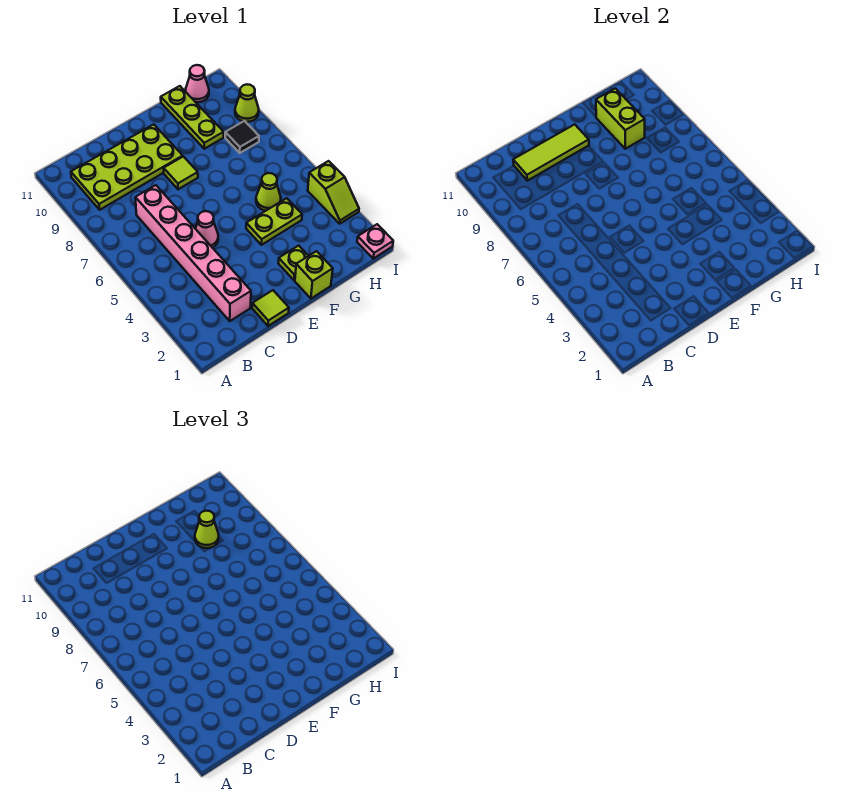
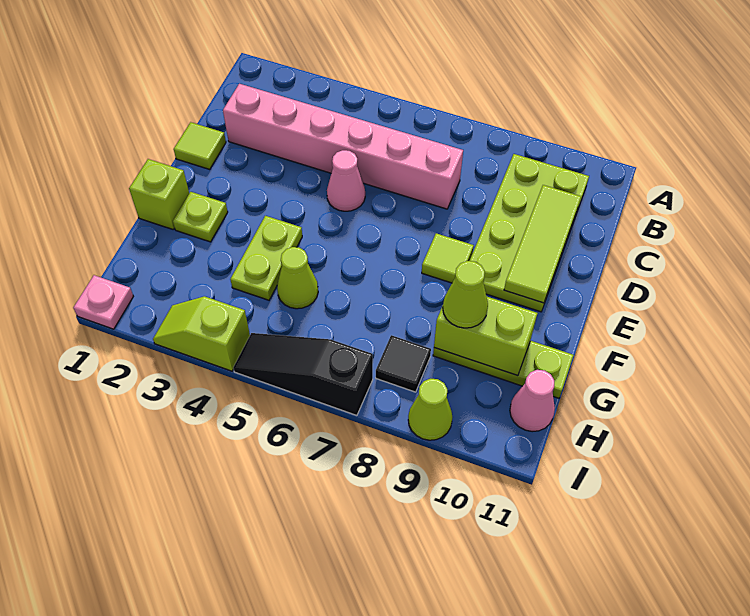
none -> black slope I5:I7 level 1 top 7

